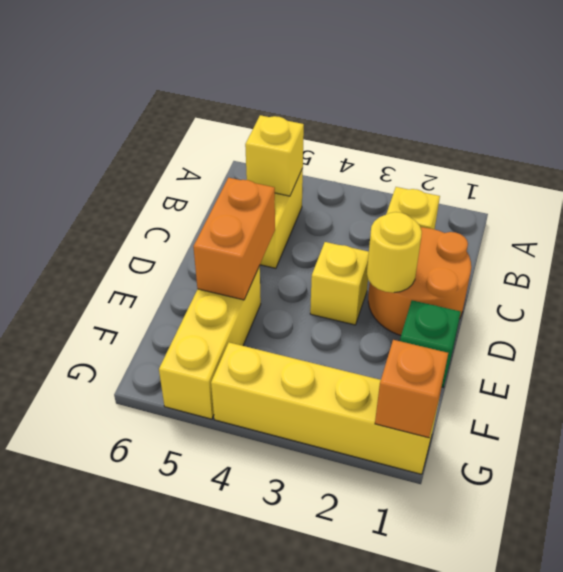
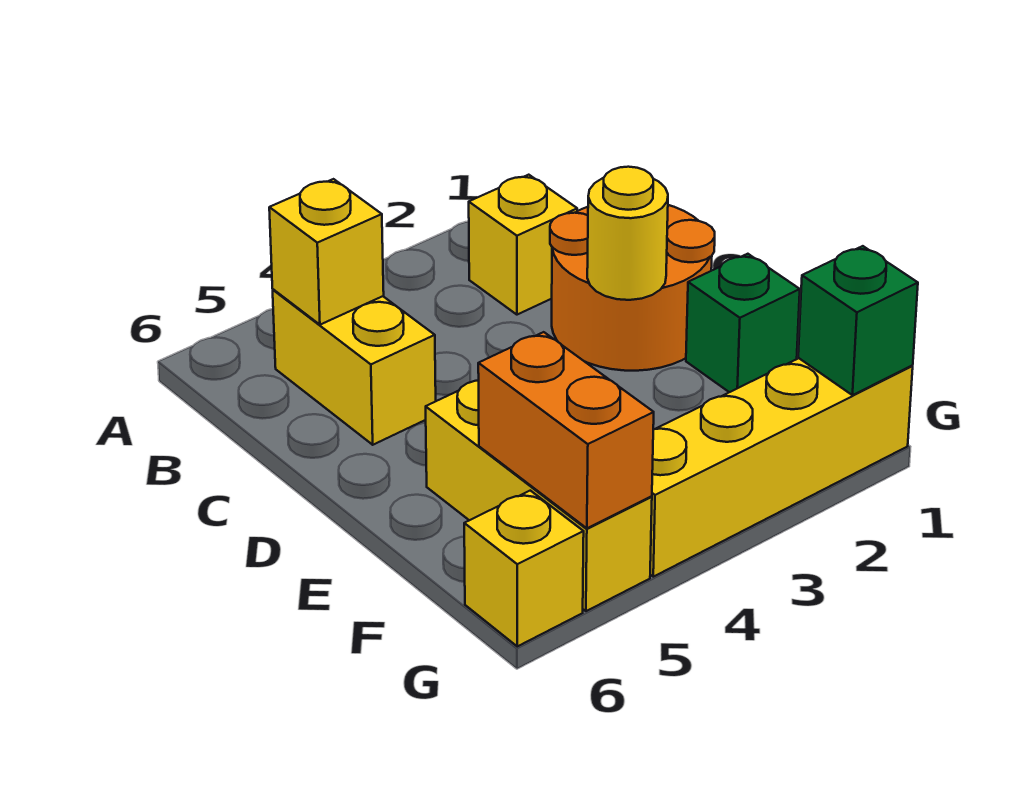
yellow brick D3 level 1 -> yellow brick G6 level 1
orange brick D5:E5 level 2 -> orange brick F5:G5 level 2
orange brick G1 level 2 -> green brick G1 level 2

